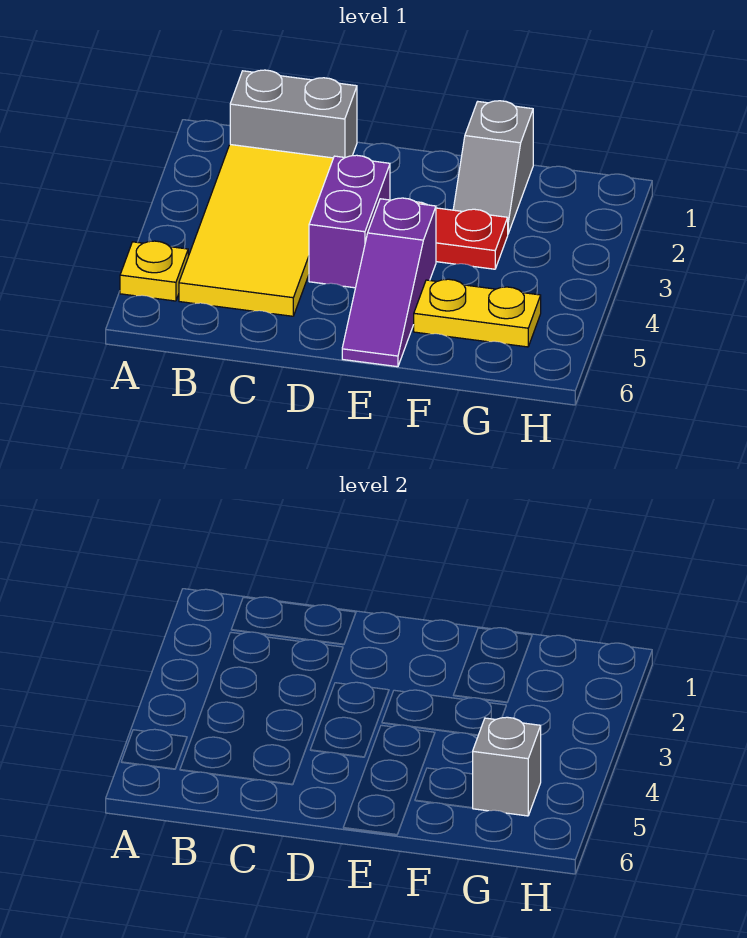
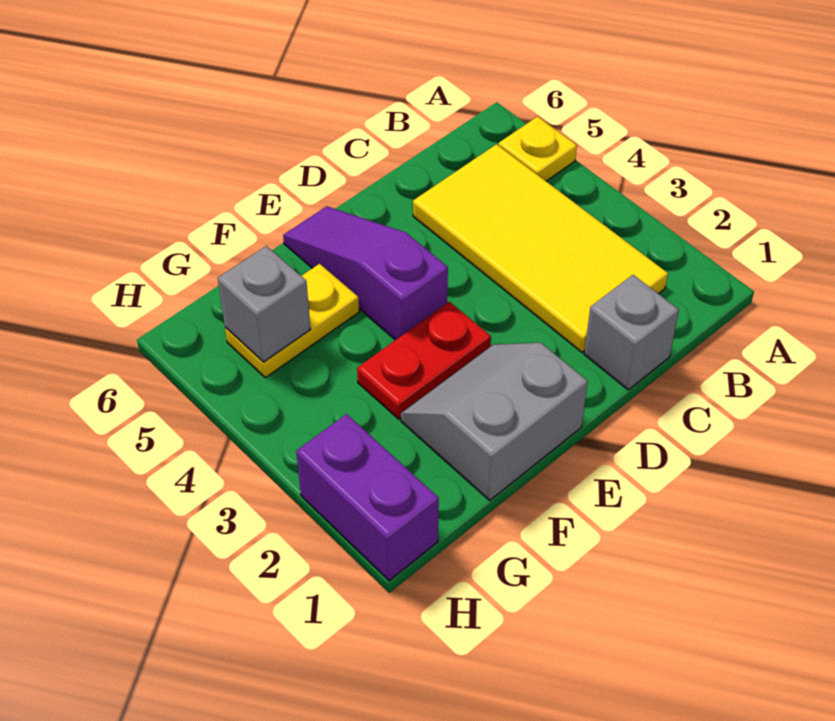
grey brick B1:C1 level 1 -> grey brick C1 level 1
purple brick D3:D4 level 1 -> purple brick H1:H2 level 1
grey slope F1:F2 level 1 top 1 -> grey slope E1:F2 level 1 top 1

